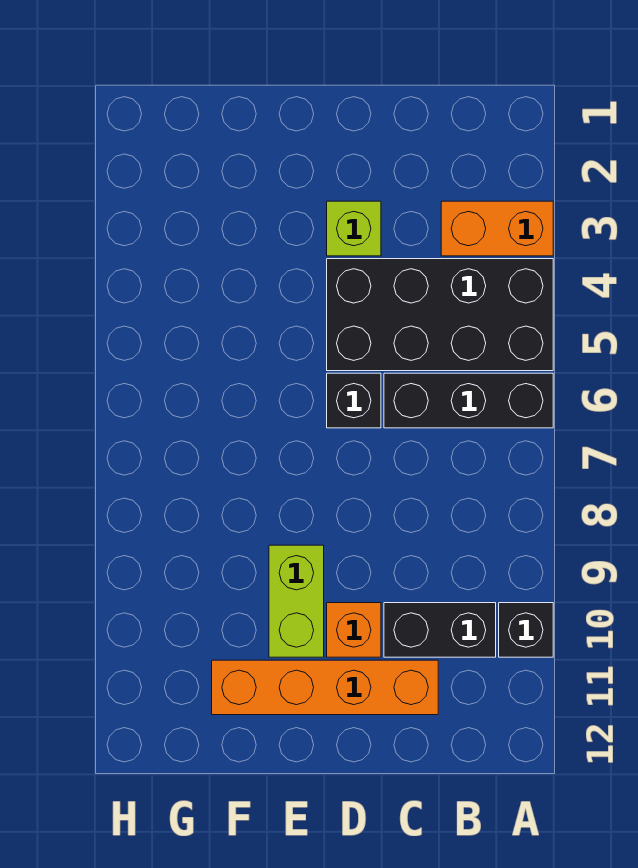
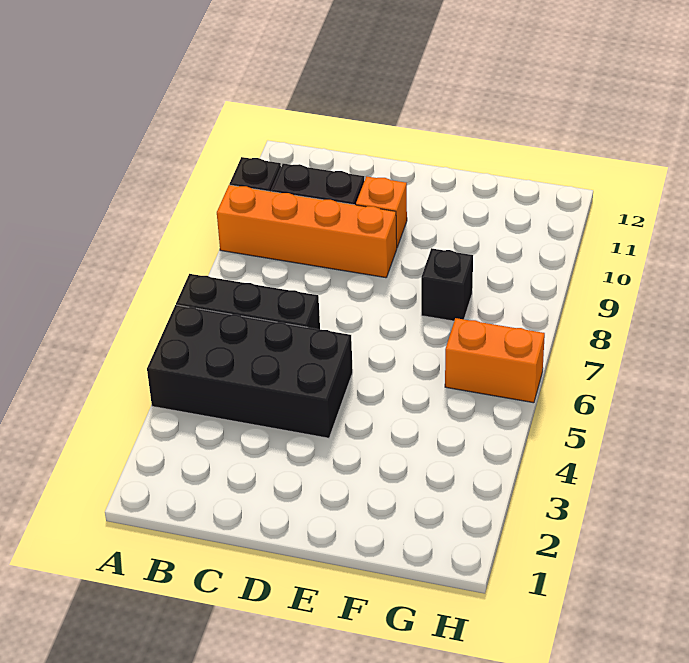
orange brick A3:B3 level 1 -> orange brick G6:H6 level 1
orange brick C11:F11 level 1 -> orange brick A9:D9 level 1
lime brick D3 level 1 -> none
black brick D6 level 1 -> black brick F8 level 1
lime brick E9:E10 level 1 -> none

